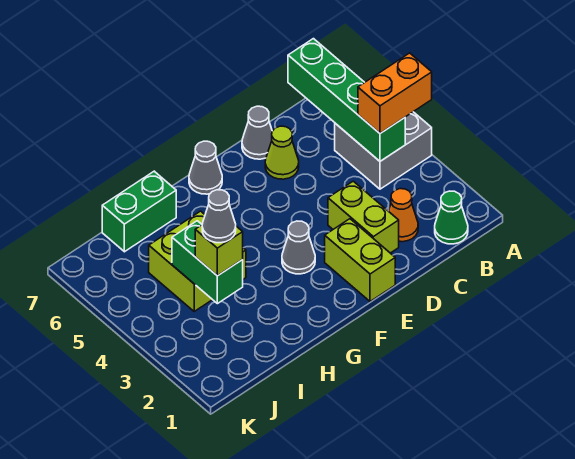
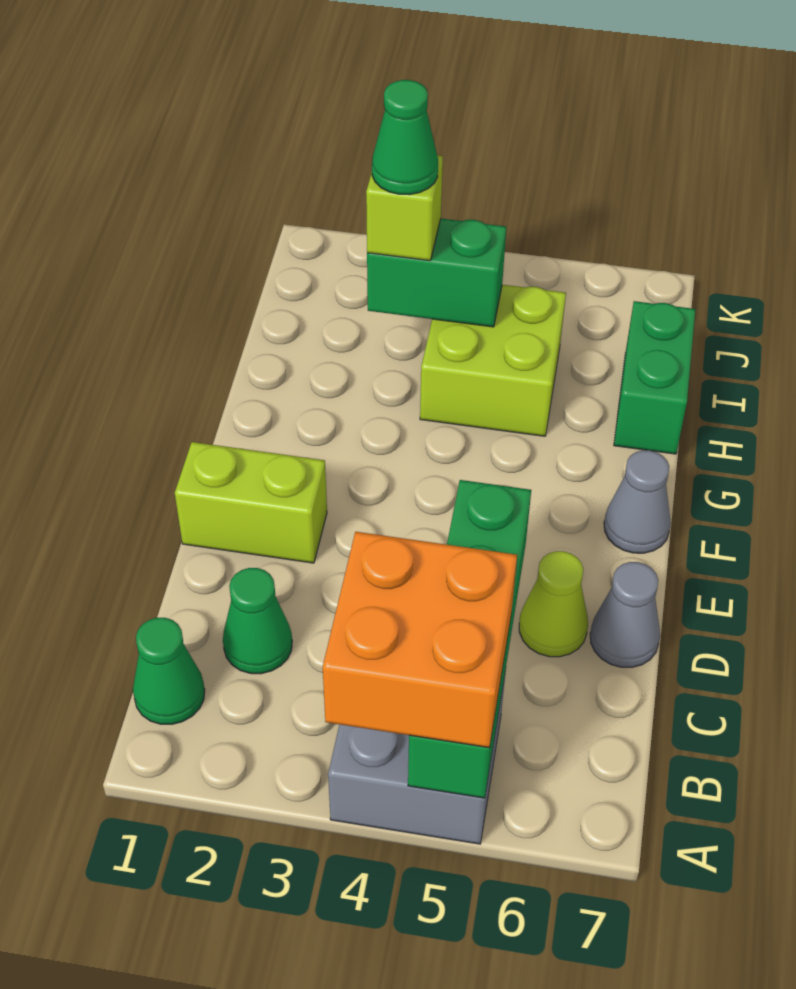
orange brick A4:B4 level 3 -> orange brick A4:B5 level 3
green brick B4:B7 level 2 -> green brick A5:D5 level 2
orange cone C2 level 1 -> green cone C2 level 1
lime brick D2:D3 level 1 -> none
grey cone F3 level 1 -> none
grey cone I3 level 4 -> green cone I3 level 4

